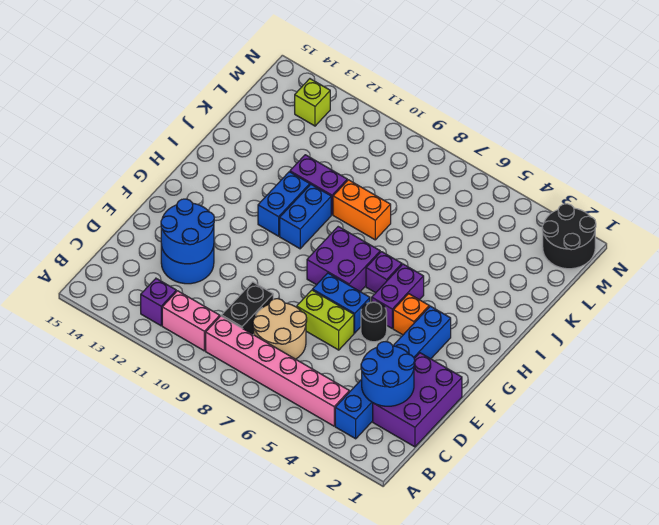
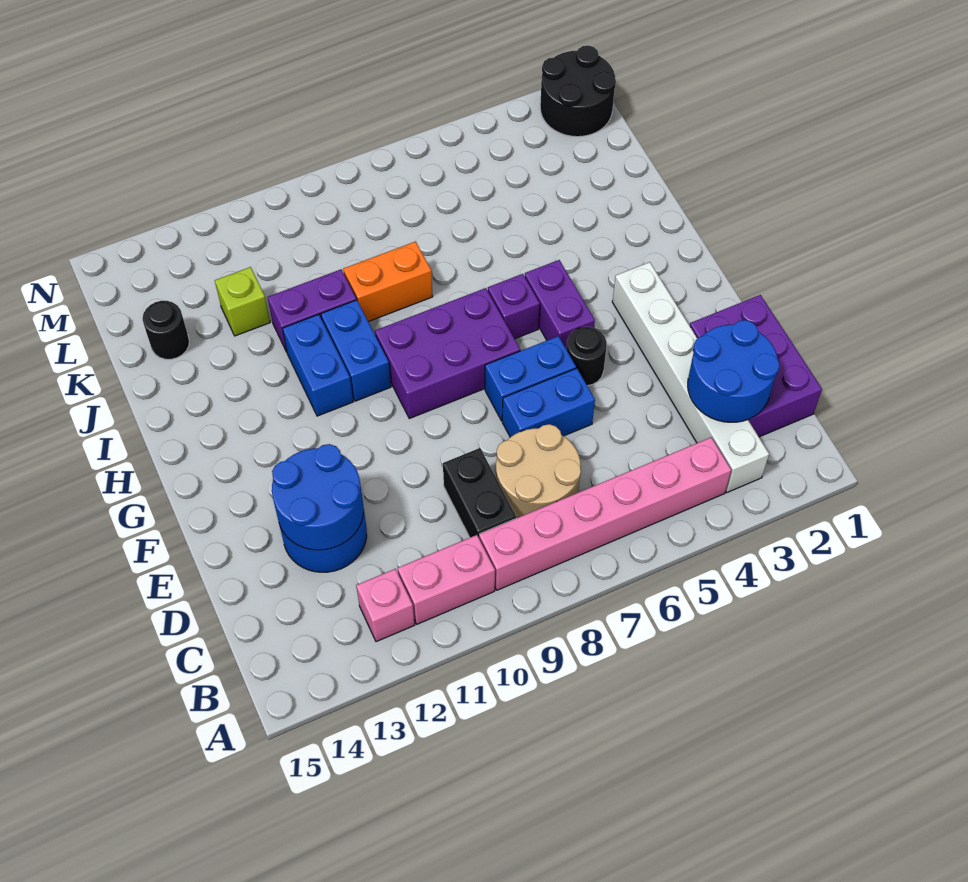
blue brick B3:G3 level 1 -> white brick B3:G3 level 1
purple brick B12 level 1 -> pink brick B12 level 1
lime brick E6:E7 level 1 -> blue brick E6:E7 level 1
orange brick G4 level 1 -> none
purple brick G7:H8 level 1 -> purple brick G7:H9 level 1
none -> black round brick K14 level 1
lime brick M13 level 1 -> lime brick K12 level 1

